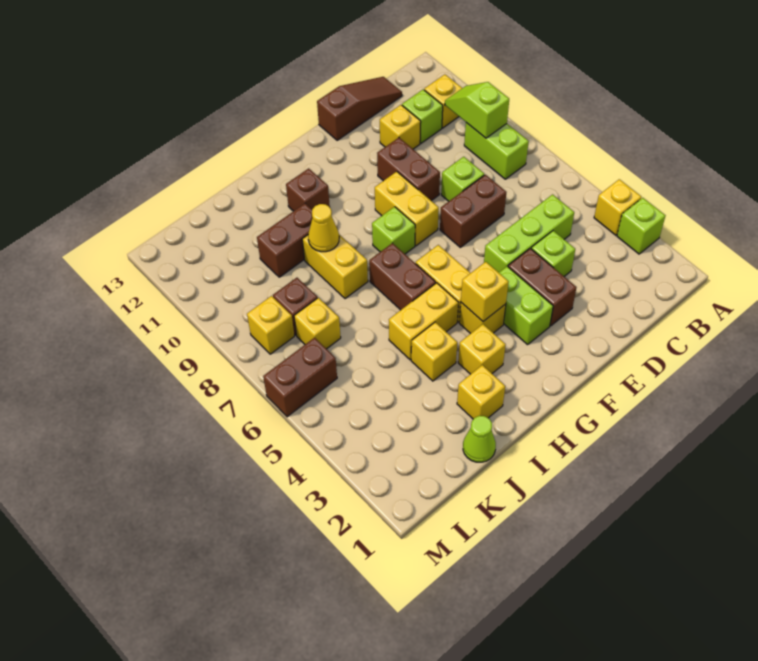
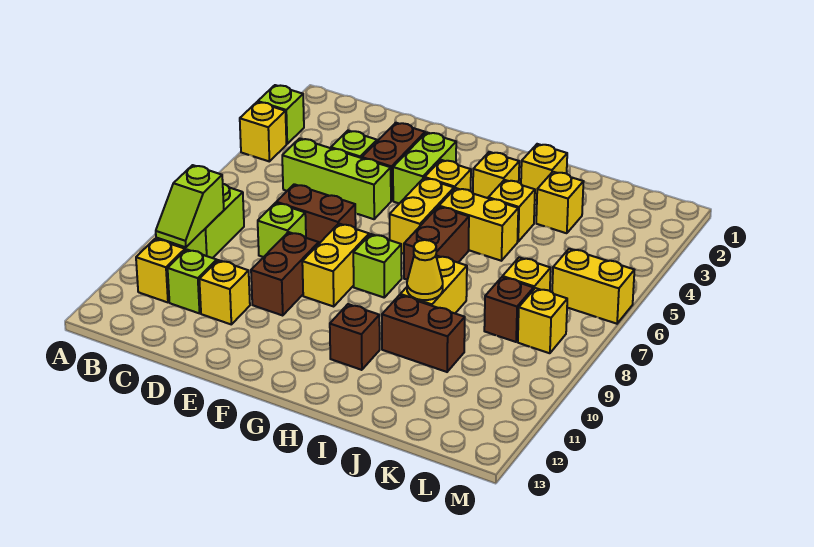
brown slope C13:E13 level 1 top E -> none
yellow brick G4 level 2 -> yellow brick J3 level 1
lime cone J1 level 1 -> none
brown brick L6:M6 level 1 -> yellow brick L6:M6 level 1

